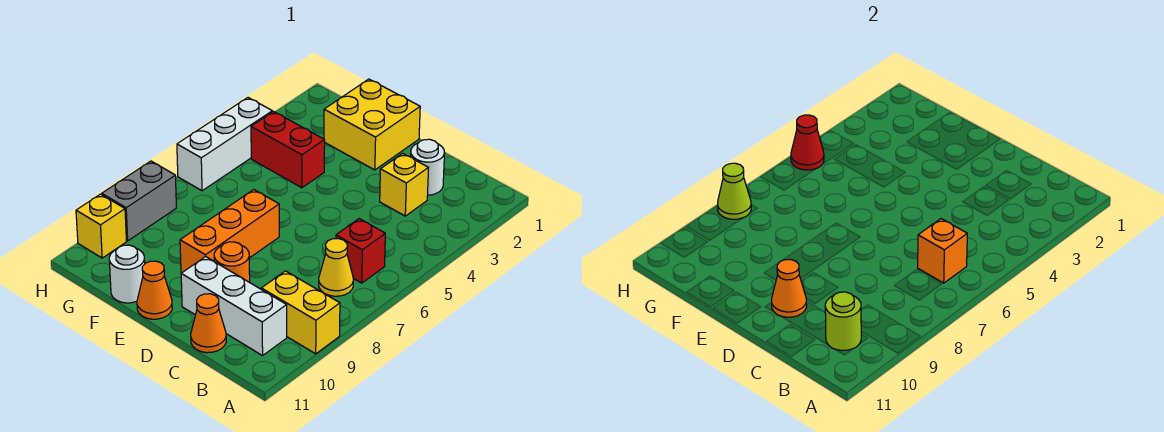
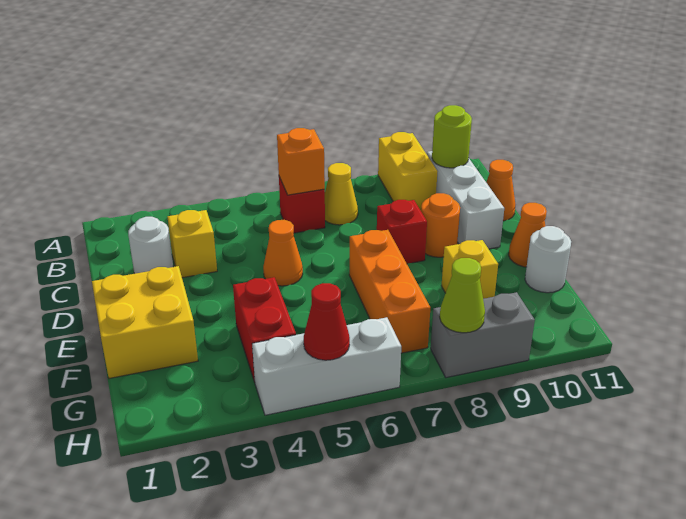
none -> red brick D8 level 1
orange cone D10 level 2 -> orange cone D5 level 1
orange brick E7:E9 level 1 -> orange brick E7:G7 level 1
yellow brick H10 level 1 -> yellow brick F9 level 1

